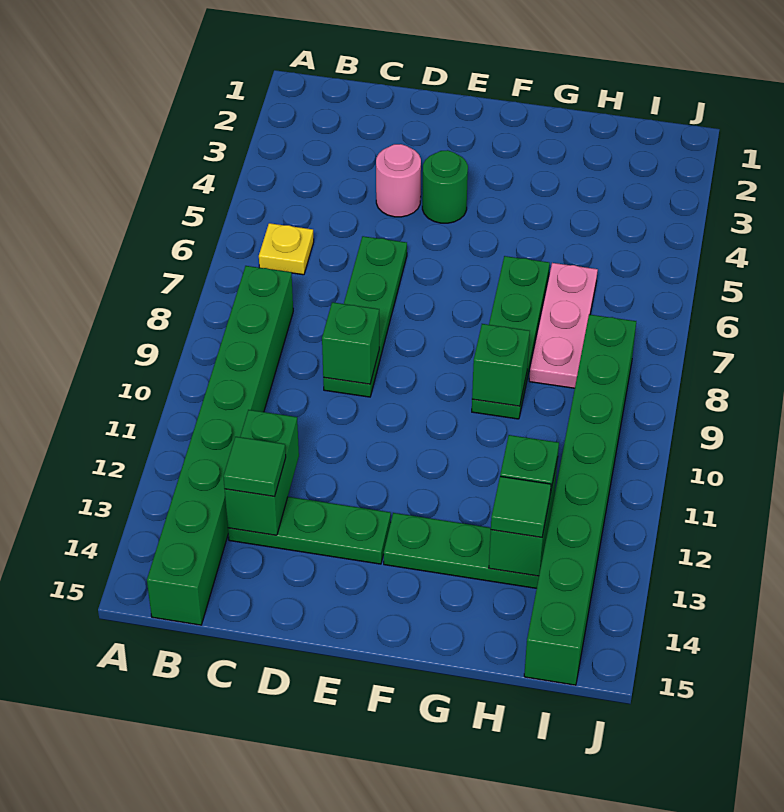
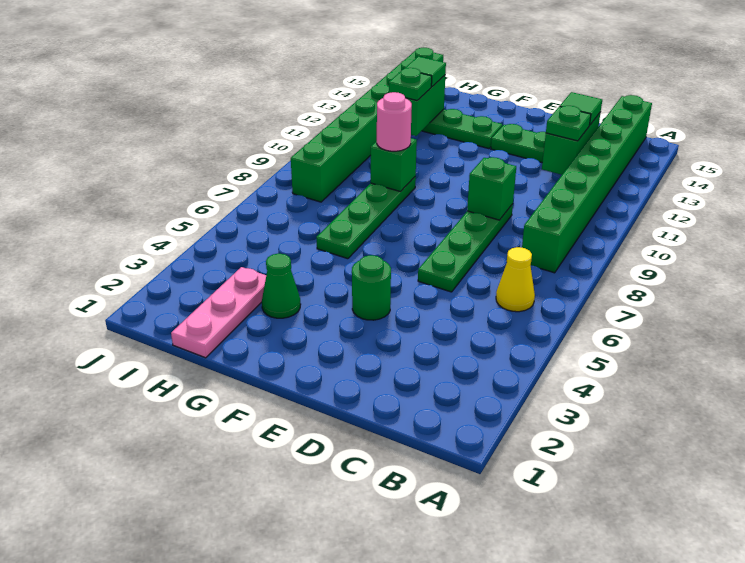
yellow plate B6 level 1 -> yellow cone B6 level 1
none -> green plate C12 level 3
pink round brick D4 level 1 -> pink round brick G9 level 3
none -> green cone G3 level 1
pink plate H6:H8 level 1 -> pink plate H1:H3 level 1

